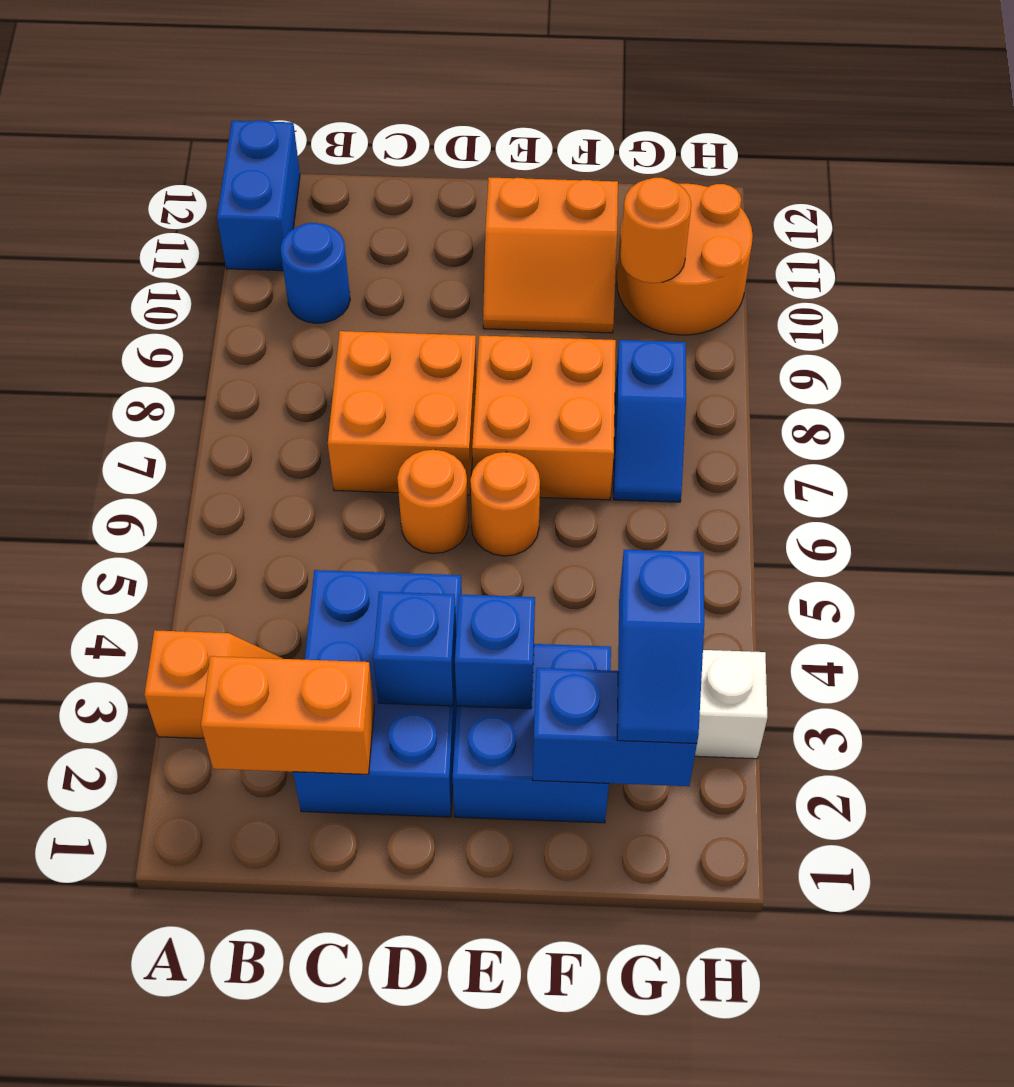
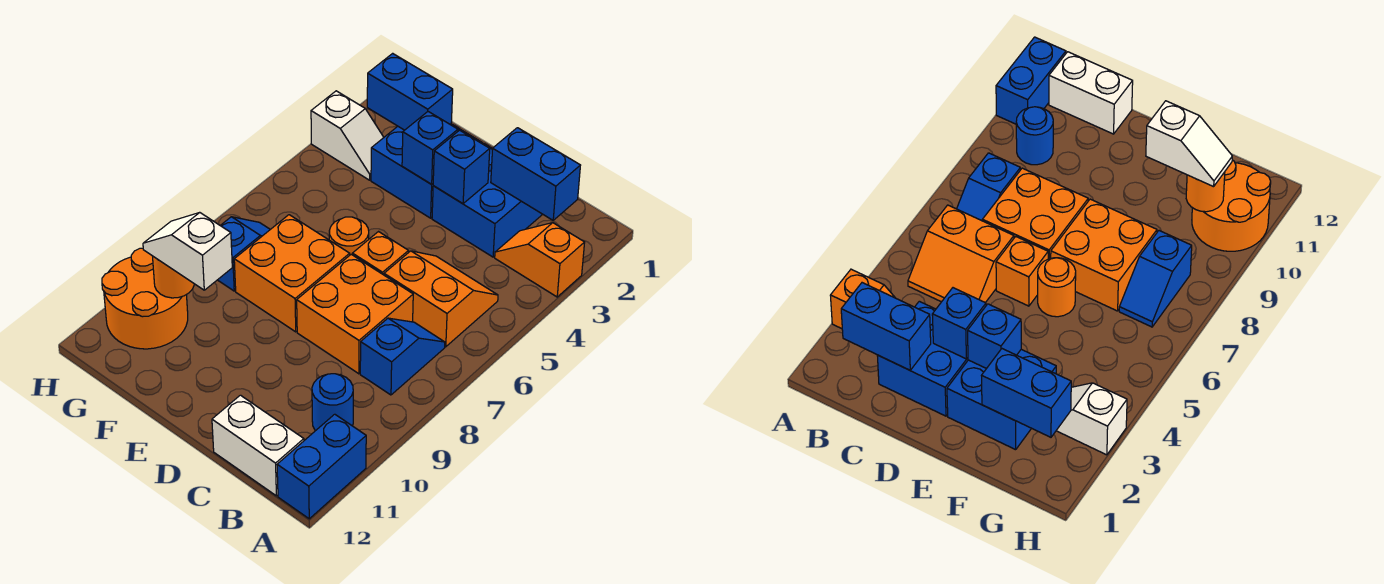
orange brick B2:C2 level 2 -> blue brick B2:C2 level 2
none -> white brick B12:C12 level 1
blue brick C2:D4 level 1 -> blue brick C2:D3 level 1
orange round brick D6 level 1 -> orange brick D6 level 1
orange slope E10:F11 level 1 top 11 -> orange slope B5:C6 level 1 top 6
none -> white slope F10:G10 level 3 top F
blue slope G2:G3 level 3 top 3 -> blue slope B7:B8 level 1 top 8

